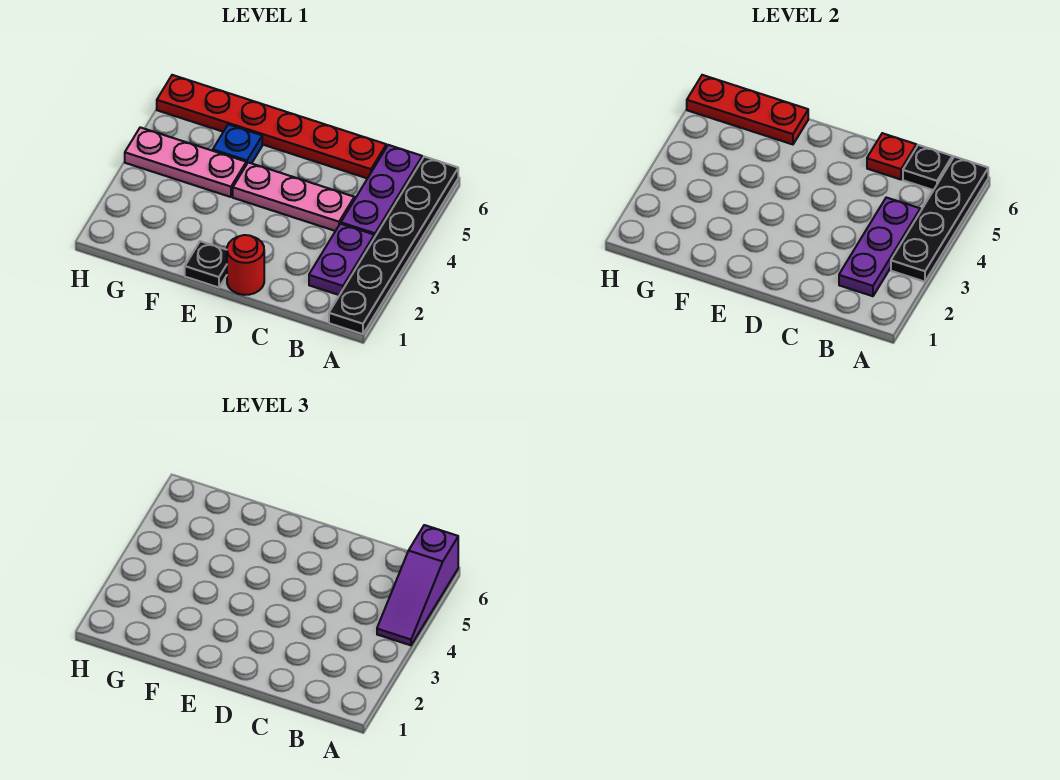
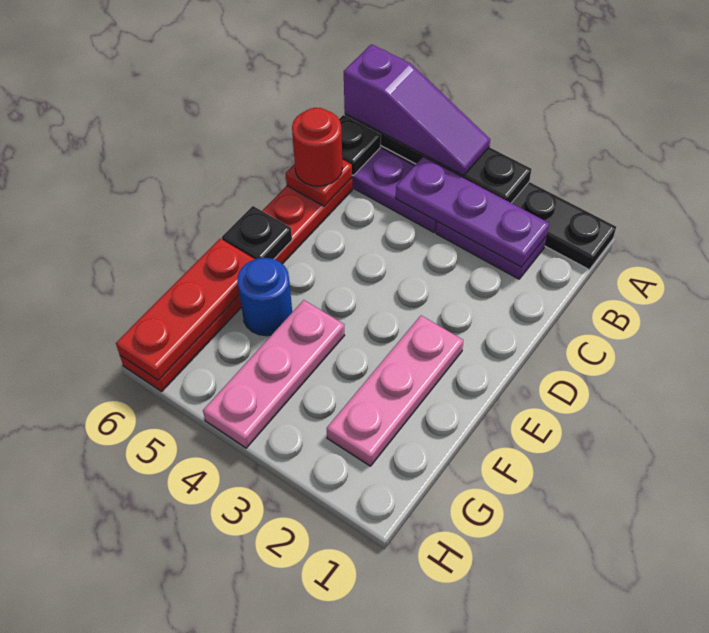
pink plate C4:E4 level 1 -> pink plate E2:G2 level 1
red round brick D1 level 1 -> red round brick C6 level 3
black plate E1 level 1 -> black plate E6 level 2
blue plate F5 level 1 -> blue round brick F5 level 1

